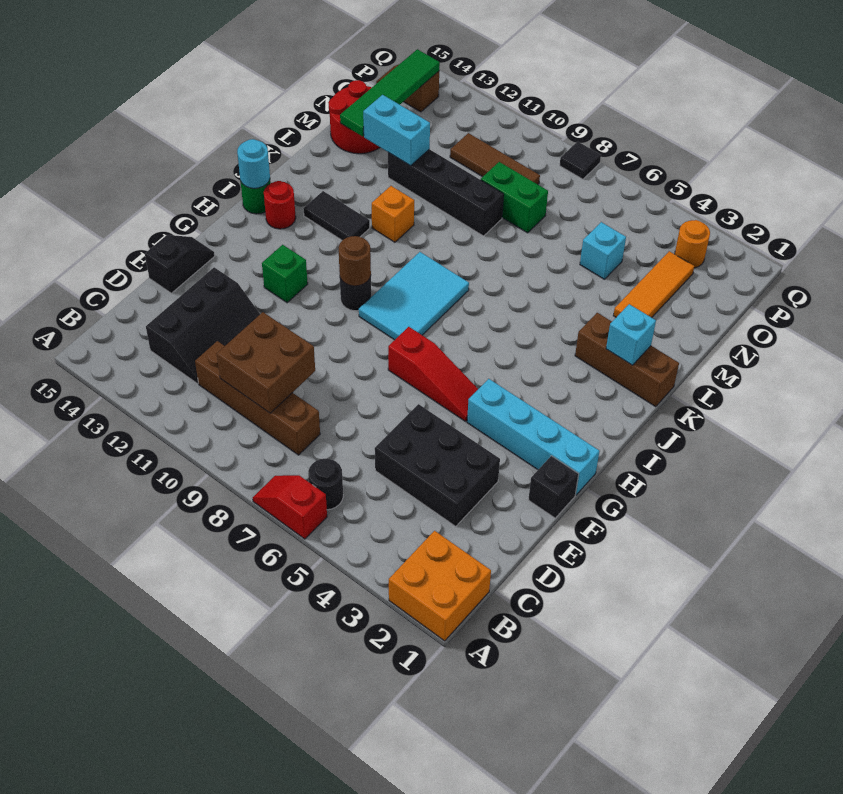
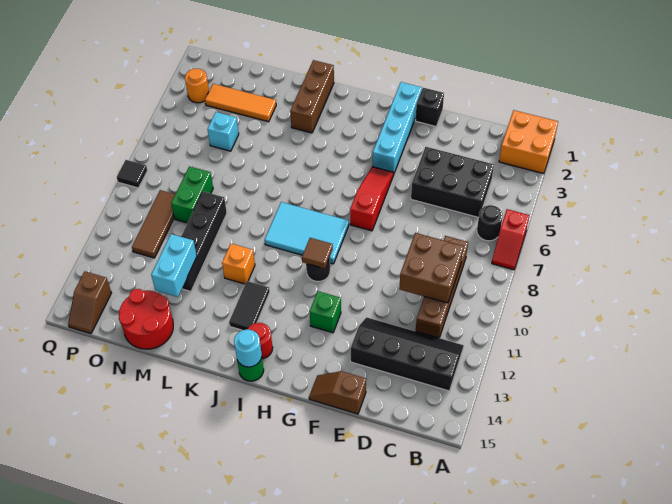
black slope C12:E13 level 1 top 13 -> black slope B12:E13 level 1 top 13
black brick D3:E5 level 1 -> black brick C4:E5 level 1
black slope E15:F15 level 1 top E -> brown slope E15:F15 level 1 top E
brown round brick H10 level 2 -> brown tile H10 level 2
cyan brick K2 level 2 -> none
green tile M14:P14 level 2 -> none

